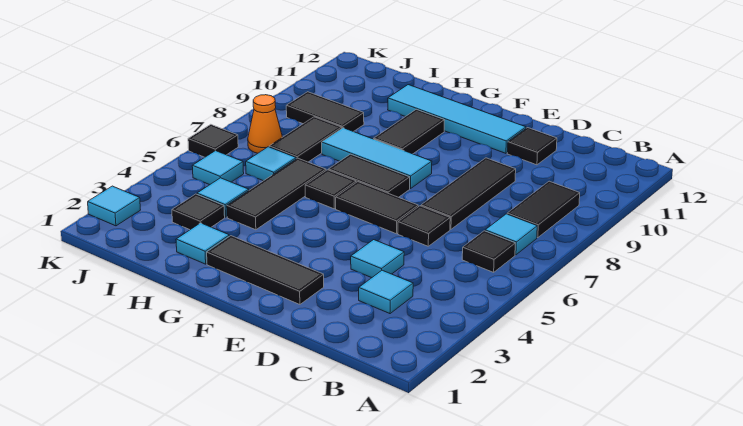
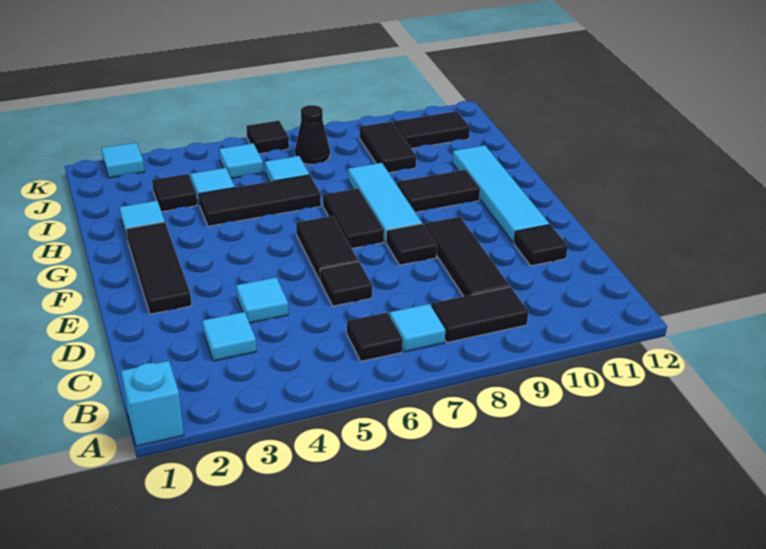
none -> cyan brick A1 level 1
black tile D7:D9 level 1 -> black tile C9:E9 level 1
black tile G6 level 1 -> black tile E8 level 1
black tile I7:I8 level 1 -> black tile J10:J11 level 1
orange cone J7 level 1 -> black cone J7 level 1

